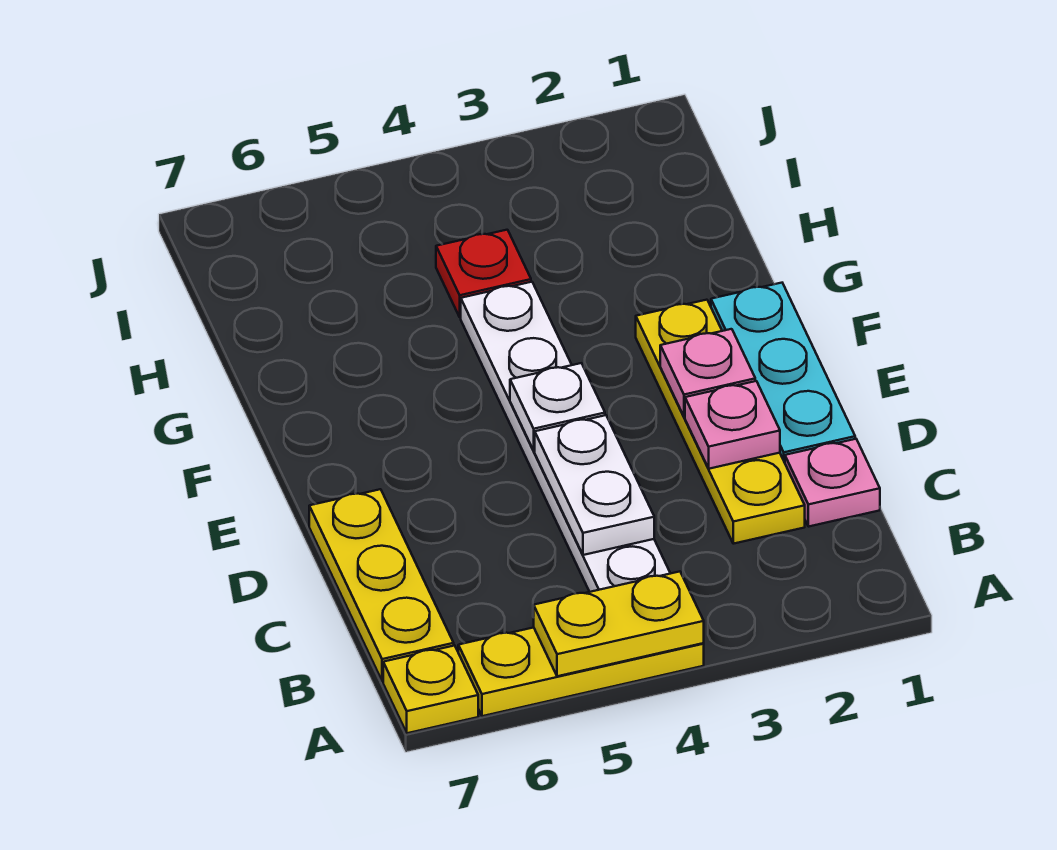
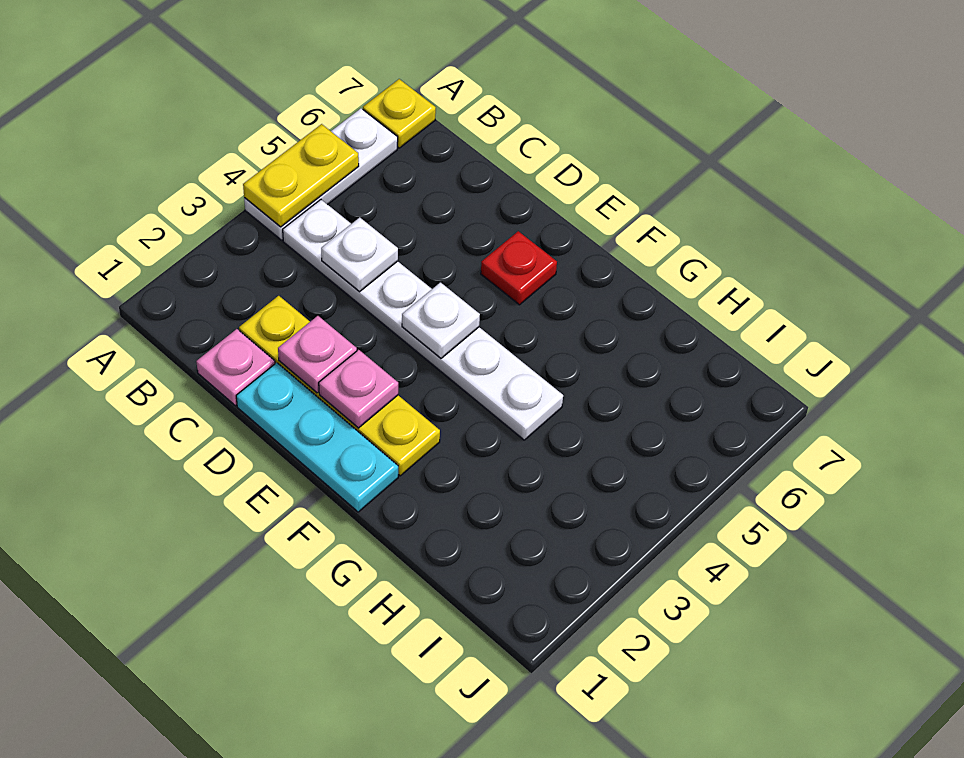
yellow plate A4:A6 level 1 -> white plate A4:A6 level 1
yellow plate B7:D7 level 1 -> none
white plate C4:D4 level 2 -> white plate C4 level 2
red plate H4 level 1 -> red plate E6 level 1

